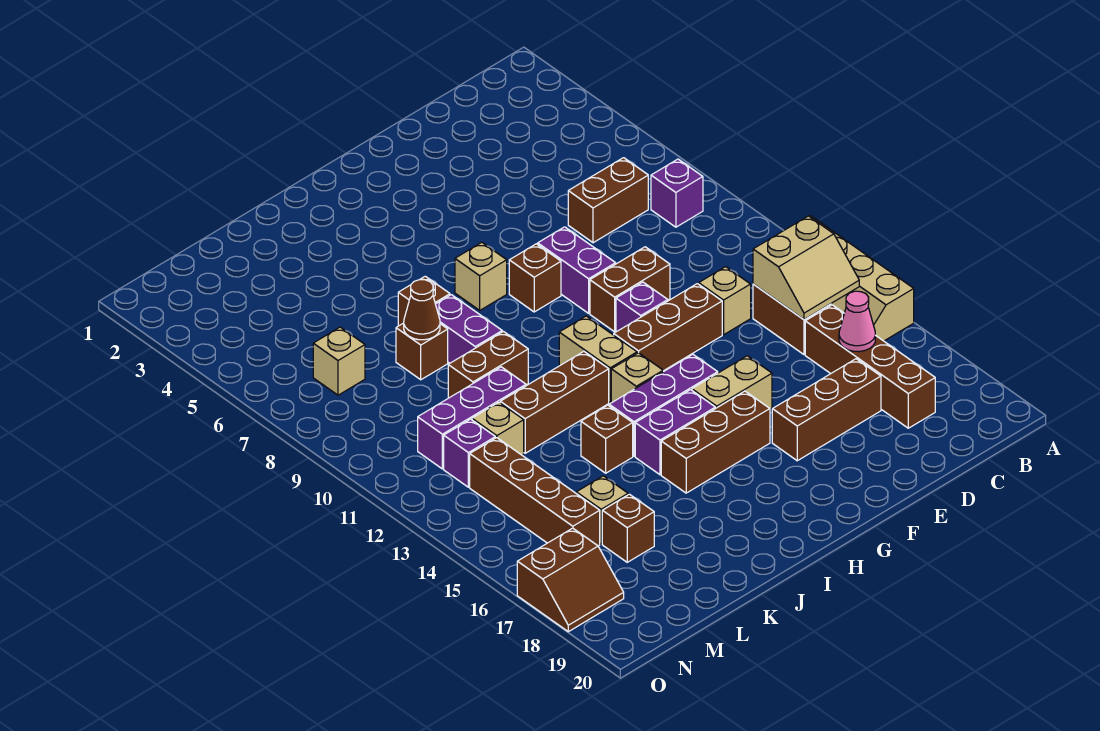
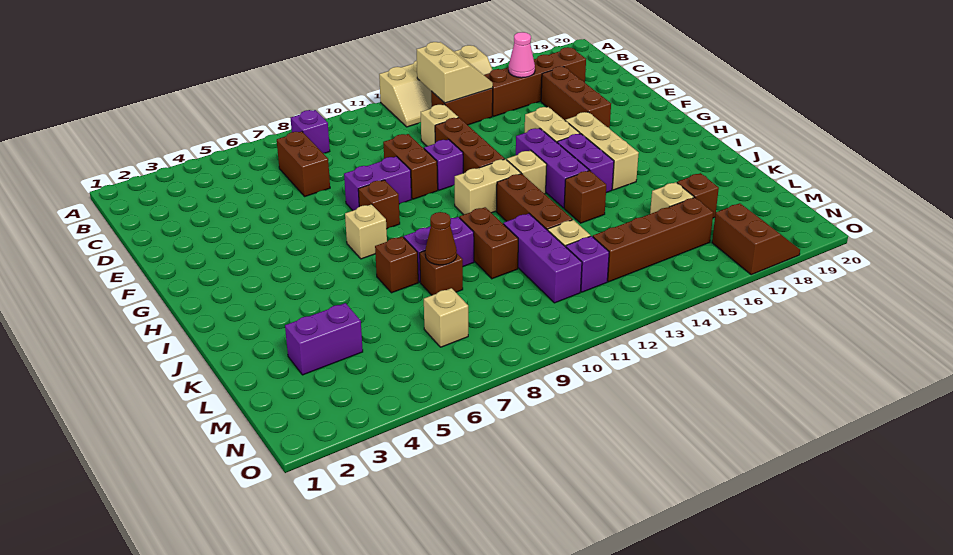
brown brick G16:I16 level 1 -> tan brick G16:I16 level 1
none -> purple brick L3:L4 level 1

